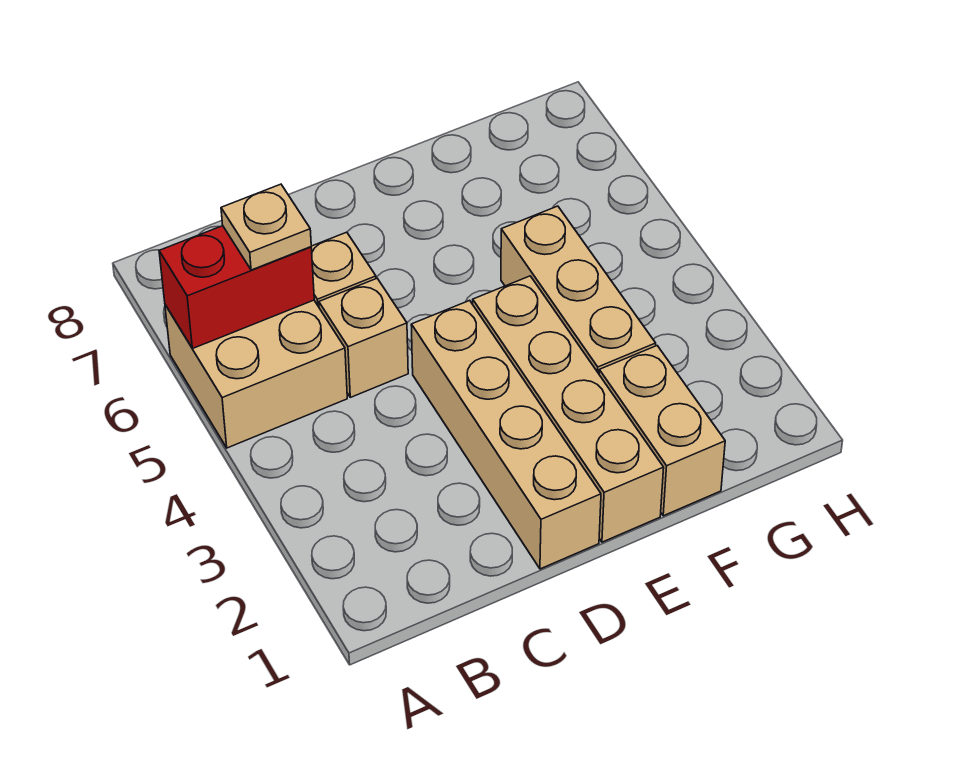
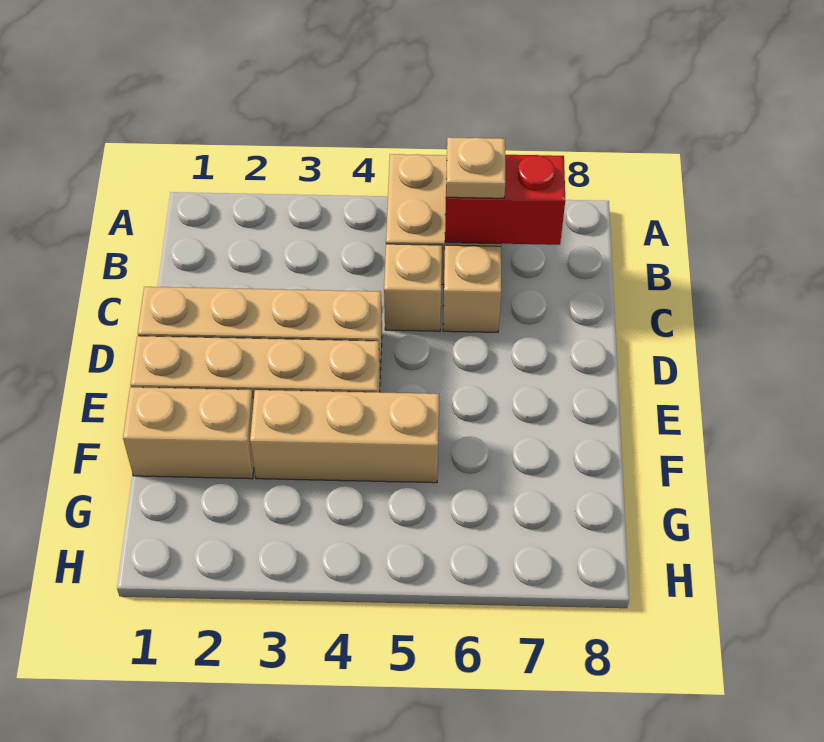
red brick A6:B6 level 2 -> red brick B6:B7 level 2

